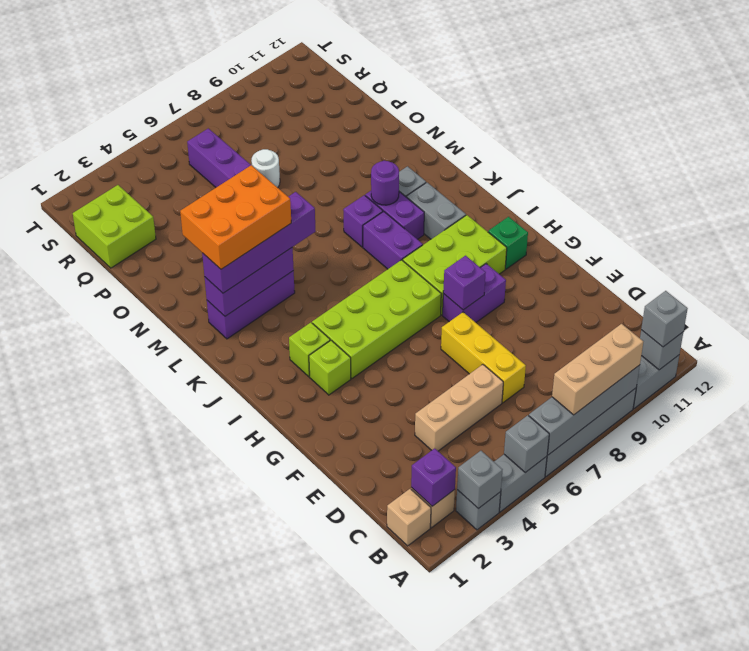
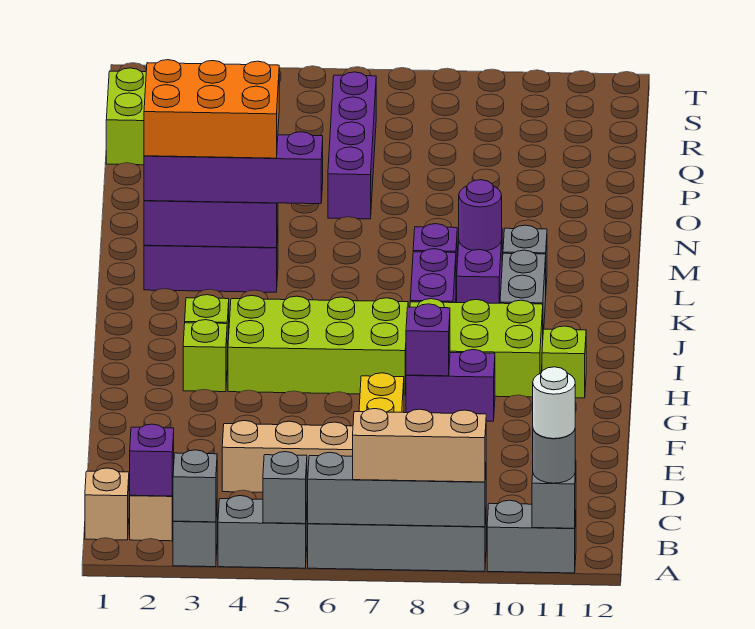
grey brick A11 level 3 -> grey round brick A11 level 3
green brick H11 level 1 -> lime brick H11 level 1
white round brick P7 level 1 -> white round brick A11 level 4

